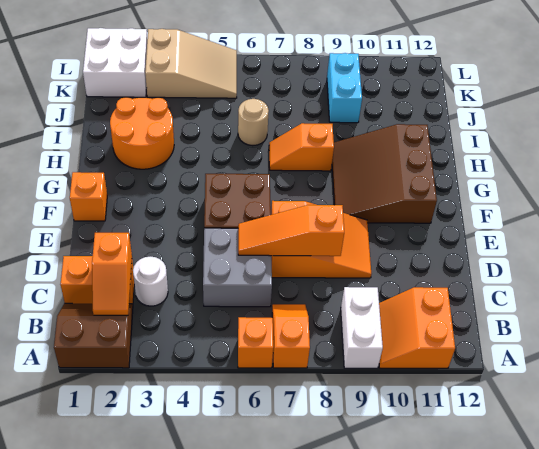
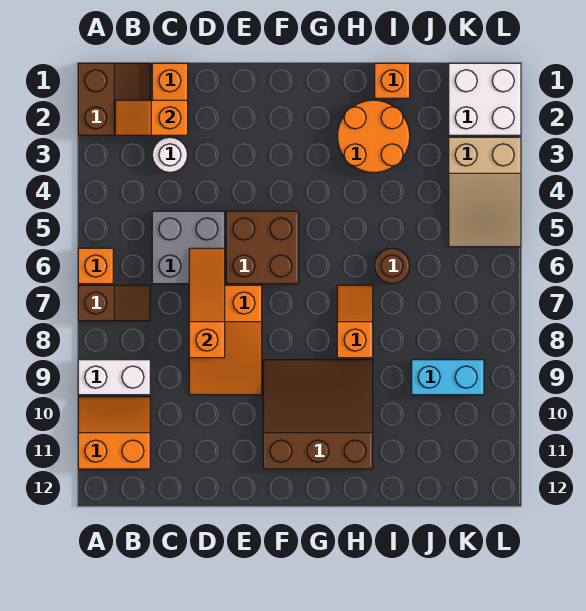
orange slope A7:B7 level 1 top A -> brown slope A7:B7 level 1 top A
orange brick F1 level 1 -> orange brick I1 level 1
tan round brick I6 level 1 -> brown round brick I6 level 1

